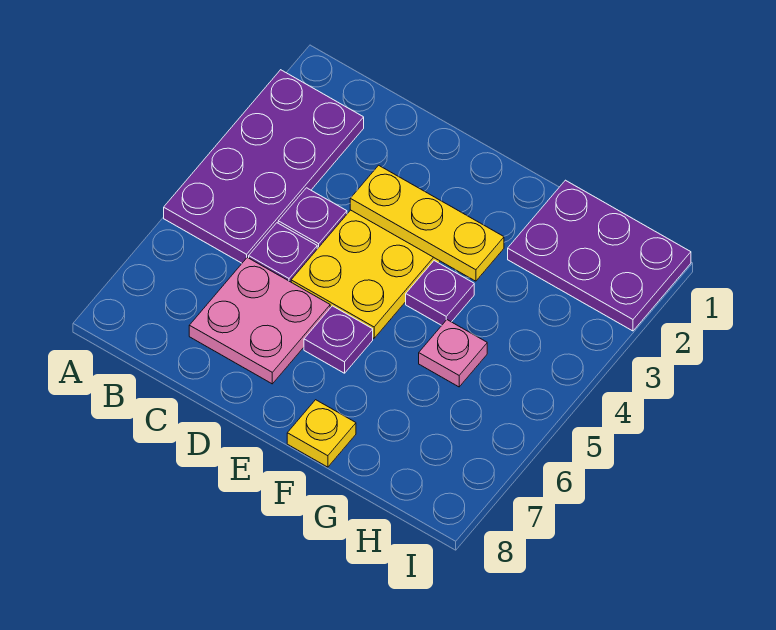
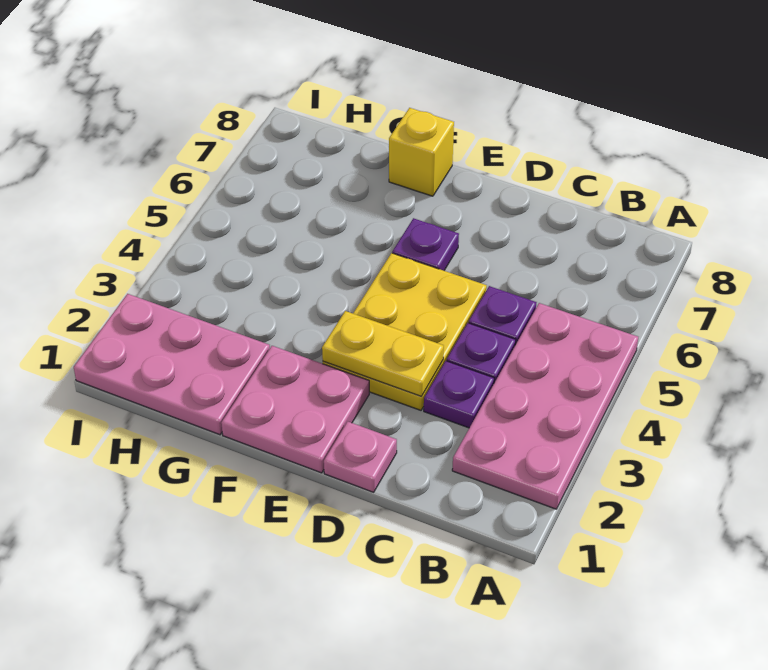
purple plate A2:B5 level 1 -> pink plate A2:B5 level 1
pink plate C6:D7 level 1 -> pink plate E1:F2 level 1
yellow plate D3:F3 level 2 -> yellow plate D3:E3 level 2
purple plate F4 level 1 -> purple plate C3 level 1
yellow plate F8 level 1 -> yellow brick F8 level 1
purple plate G1:I2 level 1 -> pink plate G1:I2 level 1
pink plate G5 level 1 -> pink plate D1 level 1

